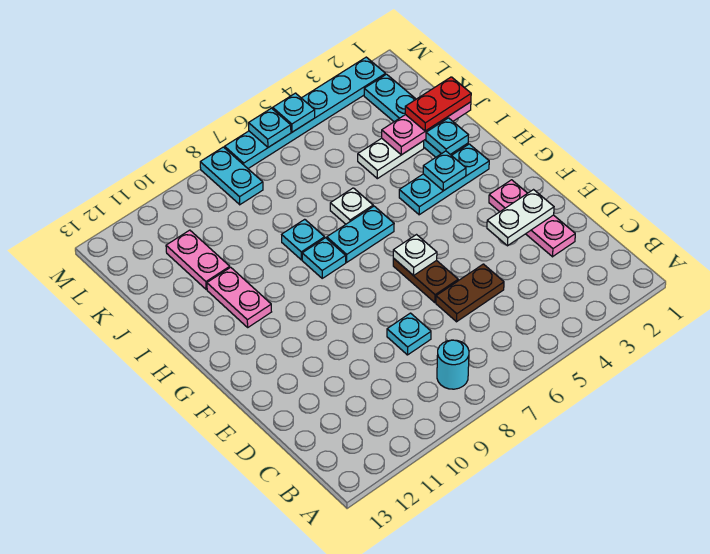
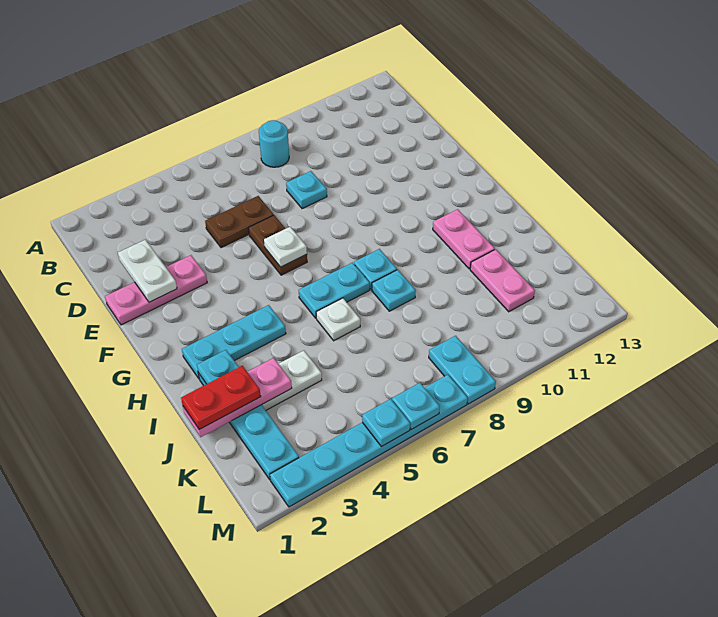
pink plate D2:F2 level 1 -> pink plate E1:E3 level 1
white plate E2:E3 level 2 -> white plate D2:E2 level 2
cyan plate H3 level 2 -> none

